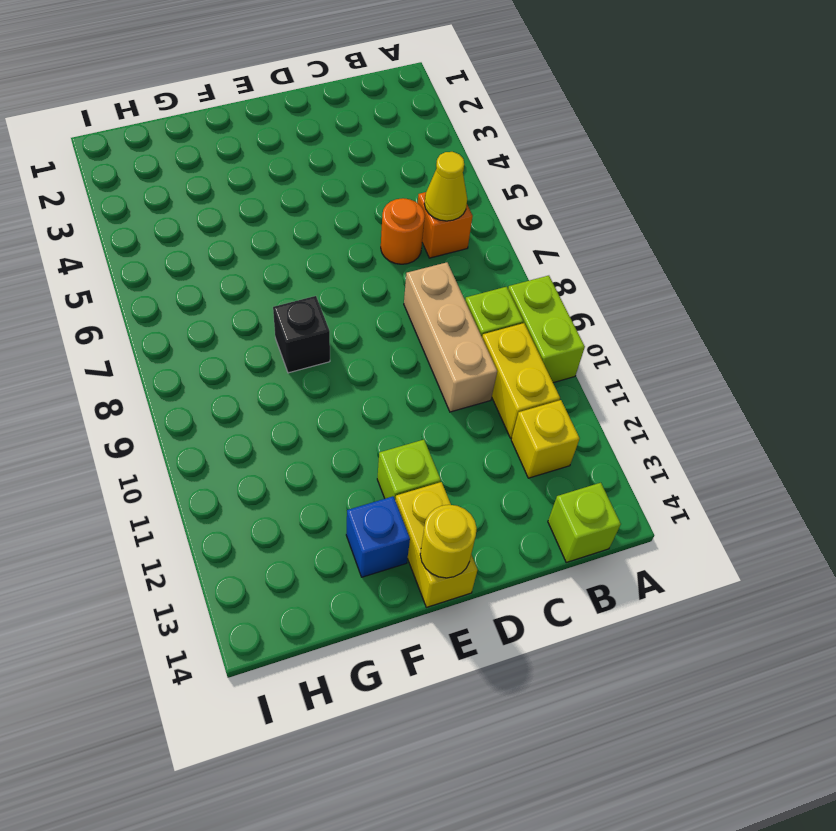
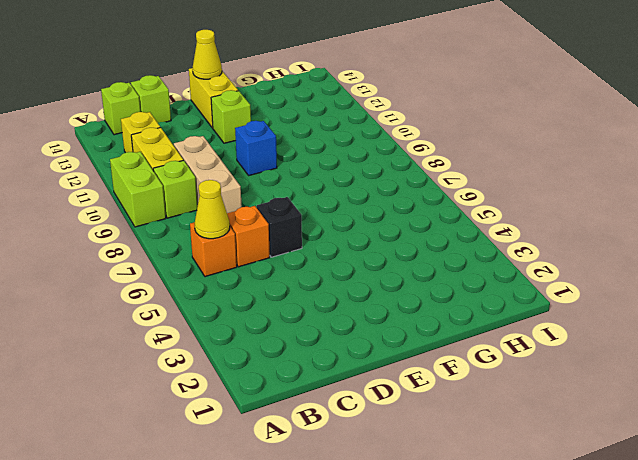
orange round brick C6 level 1 -> orange brick C6 level 1
none -> lime brick C14 level 1
yellow round brick E14 level 2 -> yellow cone E14 level 2
black brick F8 level 1 -> black brick D6 level 1
blue brick F13 level 1 -> blue brick E10 level 1

